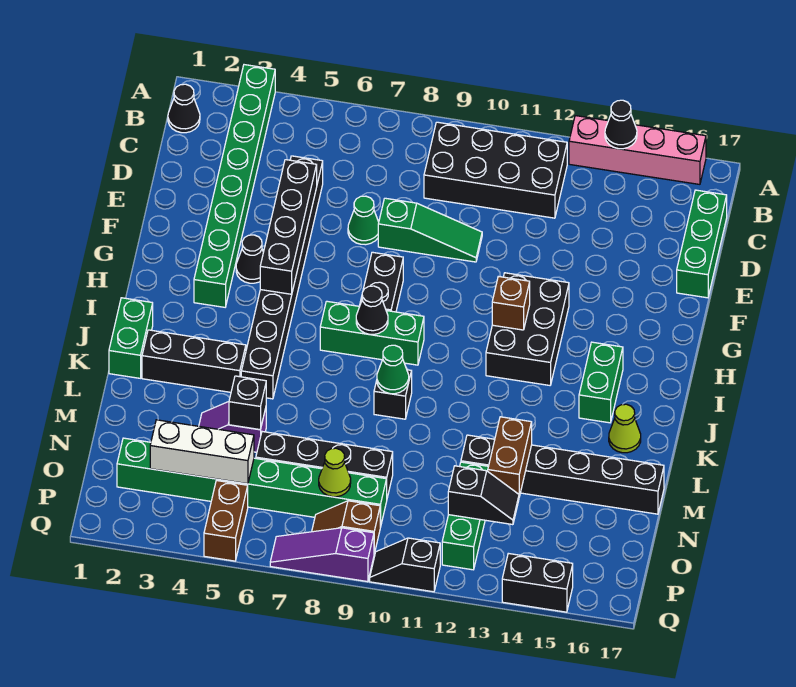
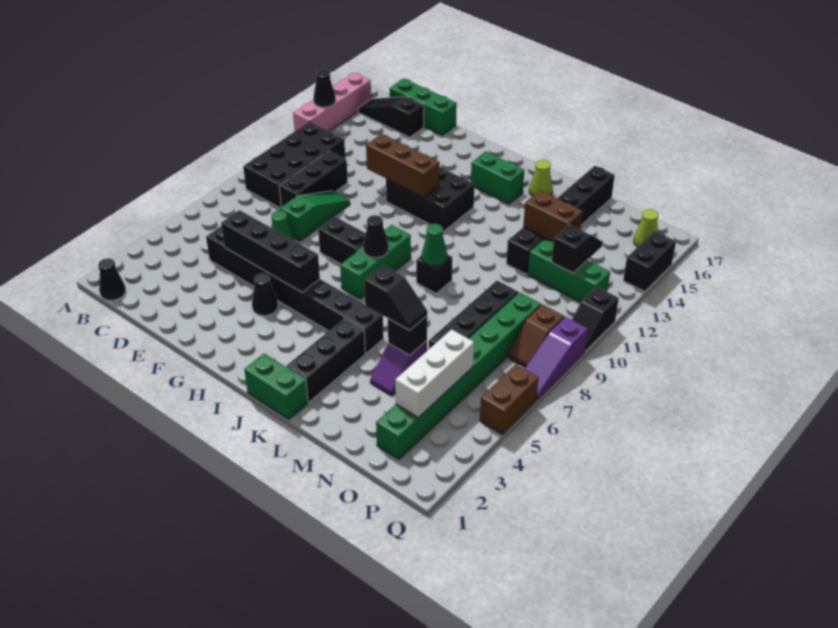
green brick A3:H3 level 1 -> none
none -> black slope B16:D16 level 1 top D
none -> black brick D9:D11 level 1
brown brick H12 level 2 -> brown brick F12:H12 level 2
none -> black slope L5:M5 level 3 top L
lime cone O8 level 2 -> lime cone P16 level 1
brown brick P5:Q5 level 1 -> brown brick Q5:Q6 level 1

